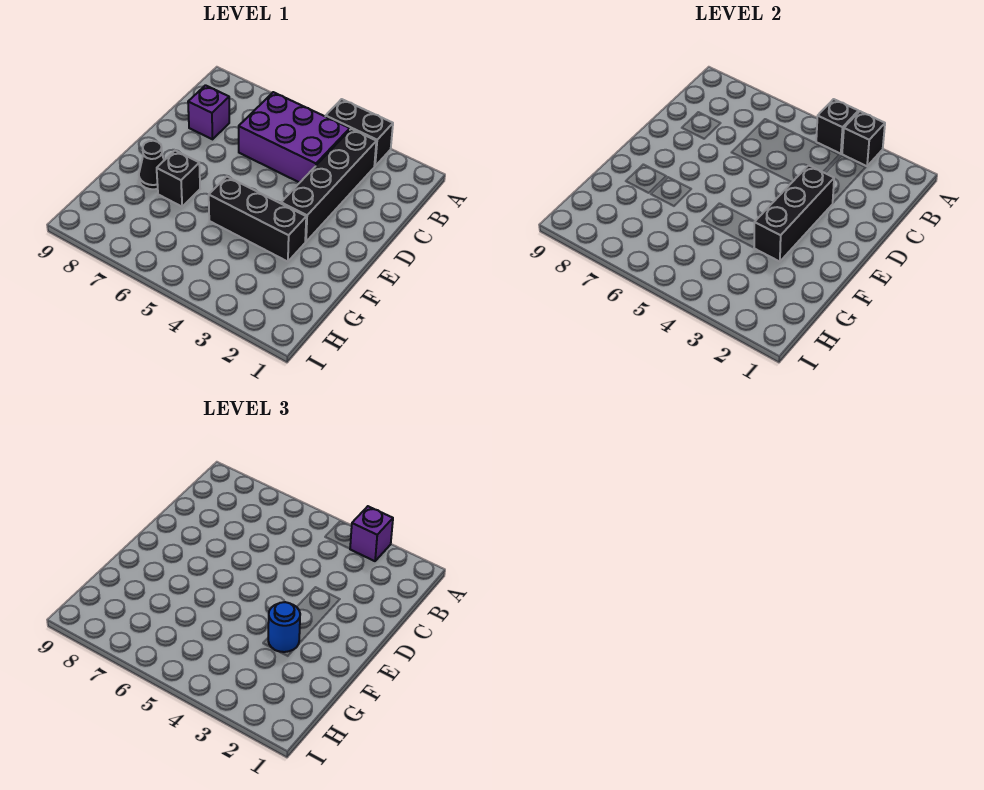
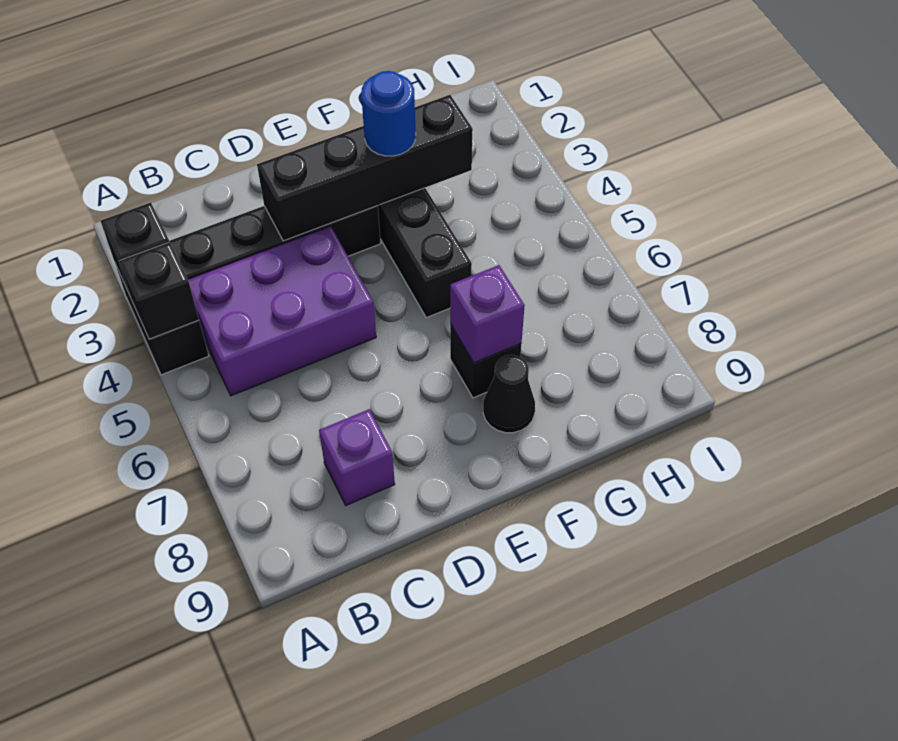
purple brick A3 level 3 -> purple brick F7 level 2
purple brick B4:C6 level 1 -> purple brick B4:D5 level 1
black brick D3:F3 level 2 -> black brick D3:G3 level 2

